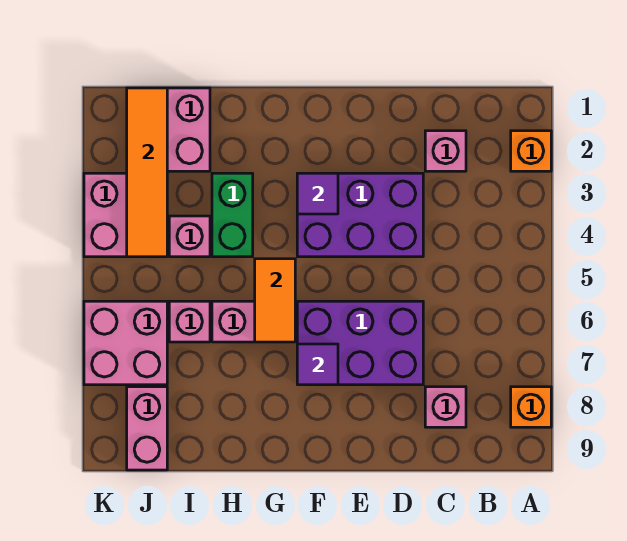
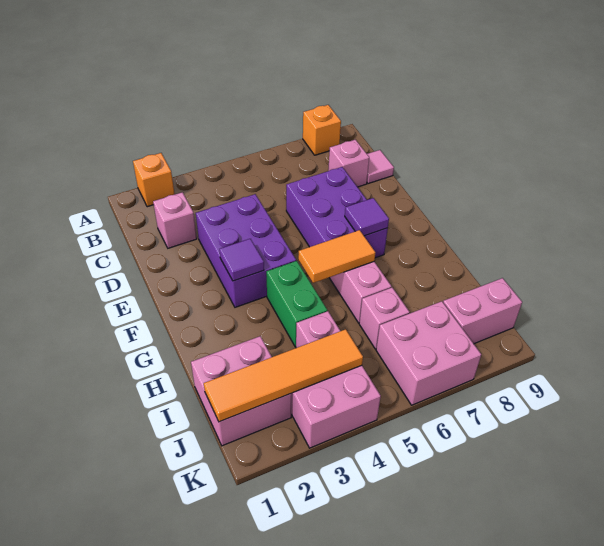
none -> pink tile C9 level 1
green brick H3:H4 level 1 -> green brick G4:H4 level 1

